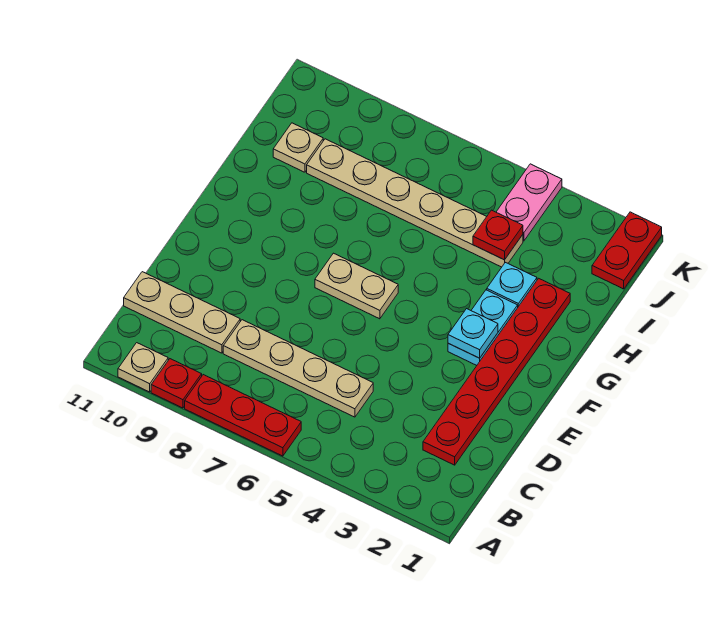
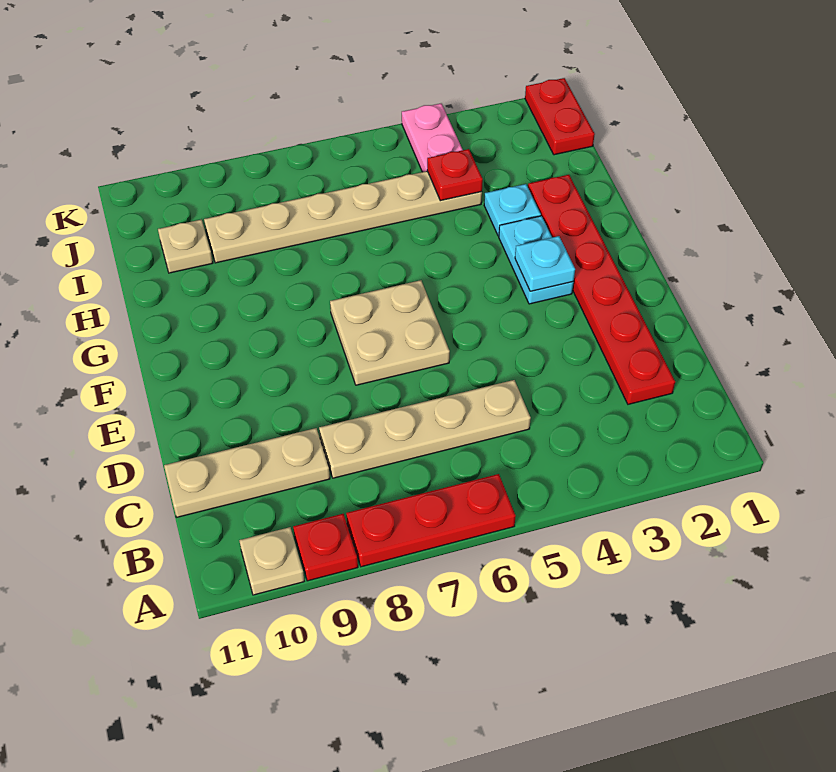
tan plate F6:F7 level 1 -> tan plate E6:F7 level 1

